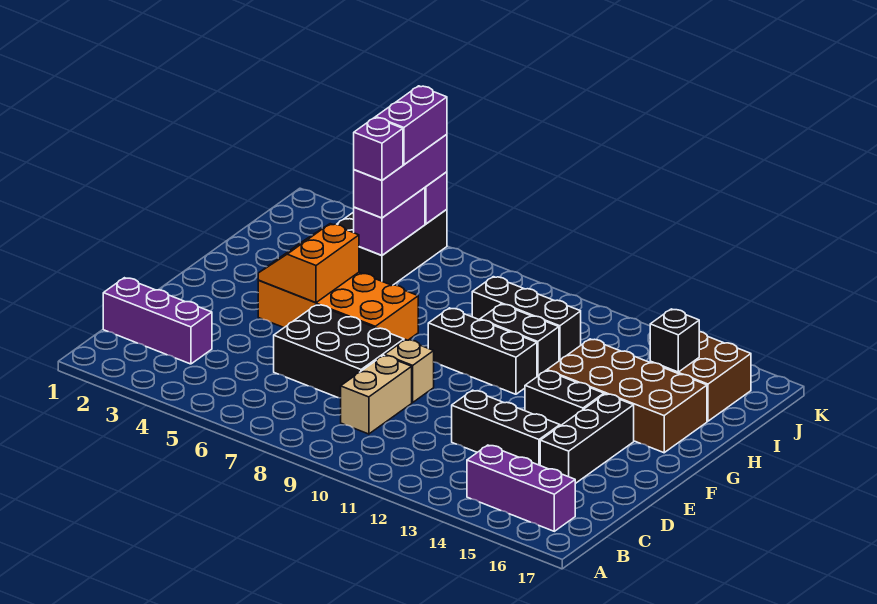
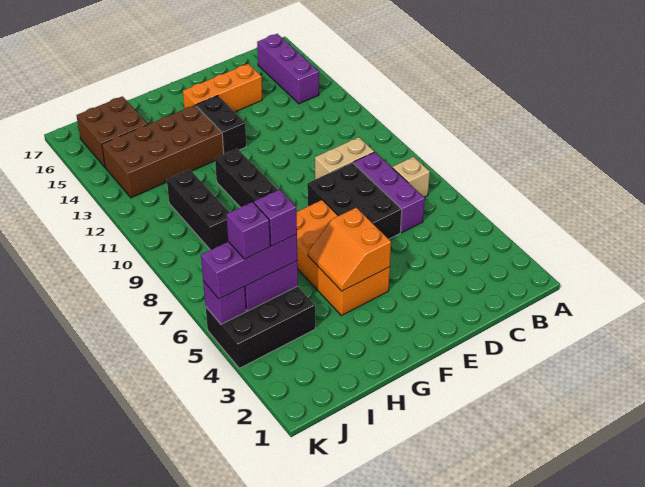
purple brick C1:C3 level 1 -> purple brick C6:C8 level 1
black brick D12:D14 level 1 -> none
black brick D15:F15 level 1 -> orange brick D15:F15 level 1
tan brick E9 level 1 -> tan brick B7 level 1
orange slope F4:G5 level 2 top 5 -> orange slope F4:G5 level 2 top F
brown brick G13:H16 level 1 -> brown brick G13:J14 level 1
black brick H10:H11 level 1 -> none
black brick I15 level 2 -> none
purple brick J5:K5 level 4 -> purple brick J5 level 4

